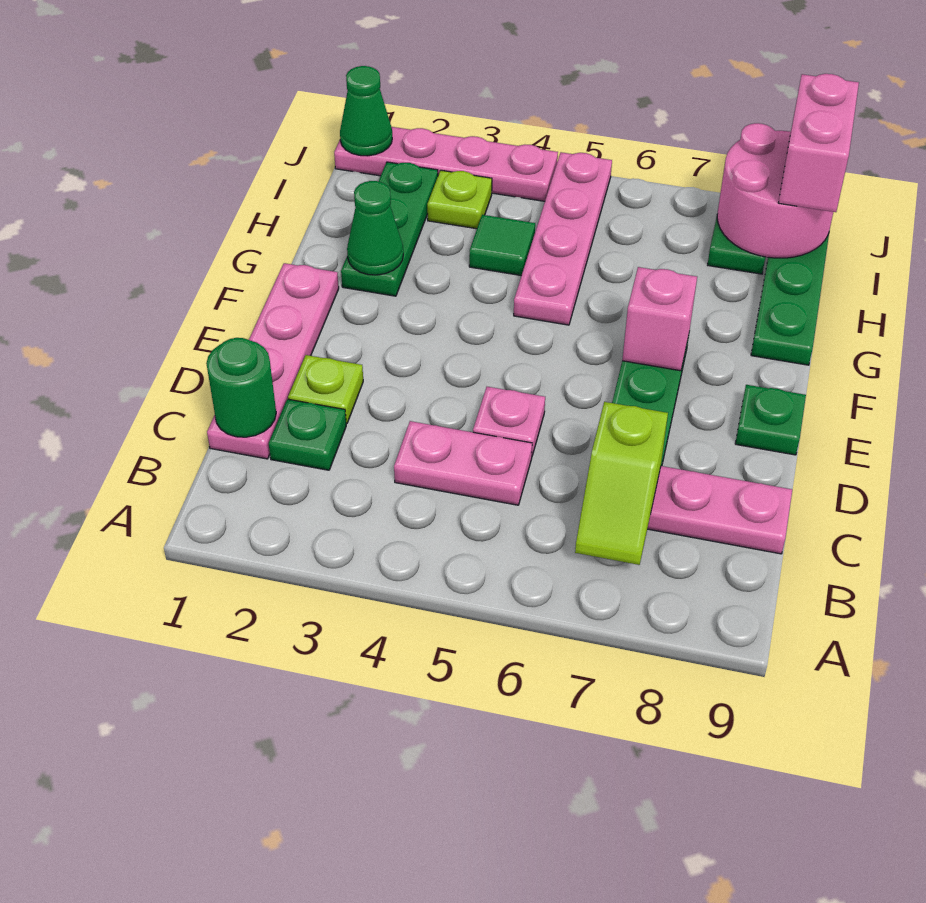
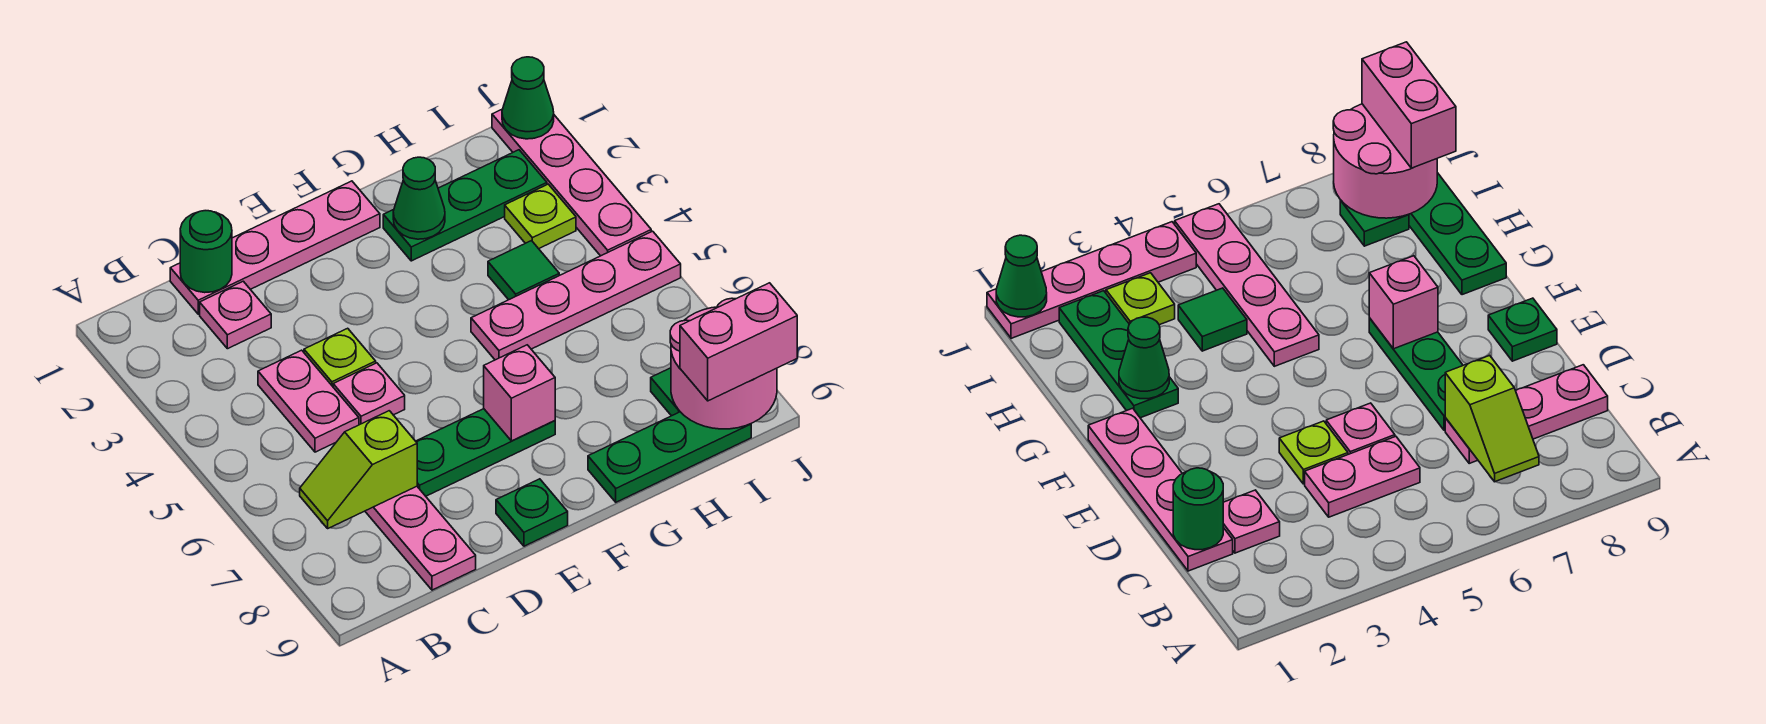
green plate C2 level 1 -> pink plate C2 level 1
lime plate D2 level 1 -> lime plate D4 level 1

